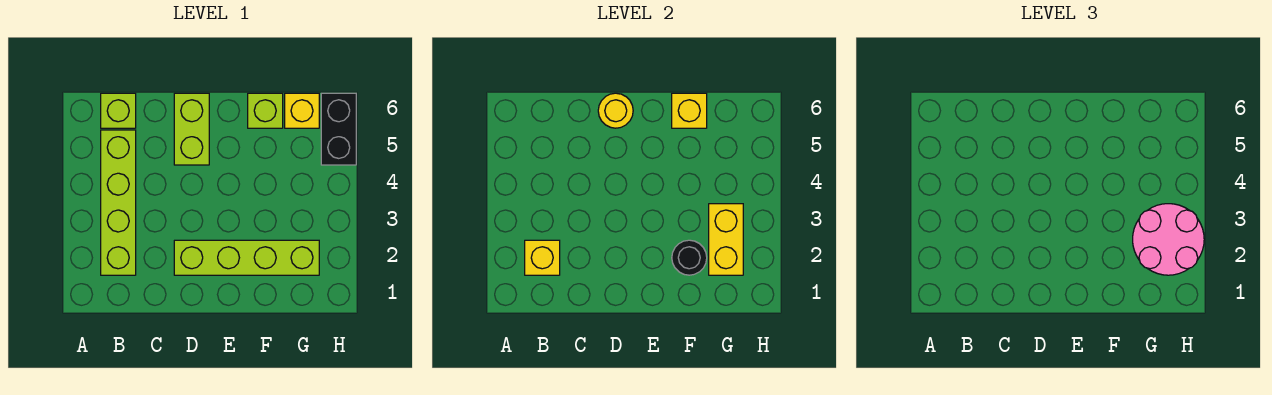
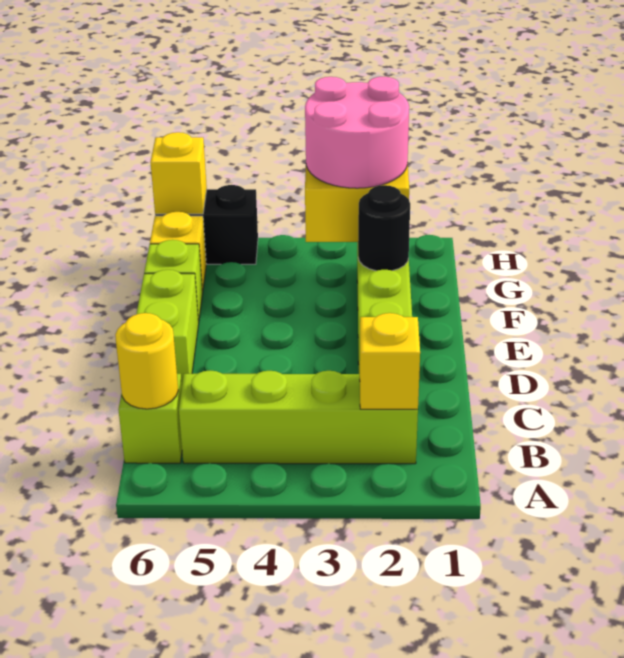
lime brick D5:D6 level 1 -> lime brick D6:E6 level 1
yellow round brick D6 level 2 -> yellow round brick B6 level 2
yellow brick F6 level 2 -> yellow brick H6 level 2

